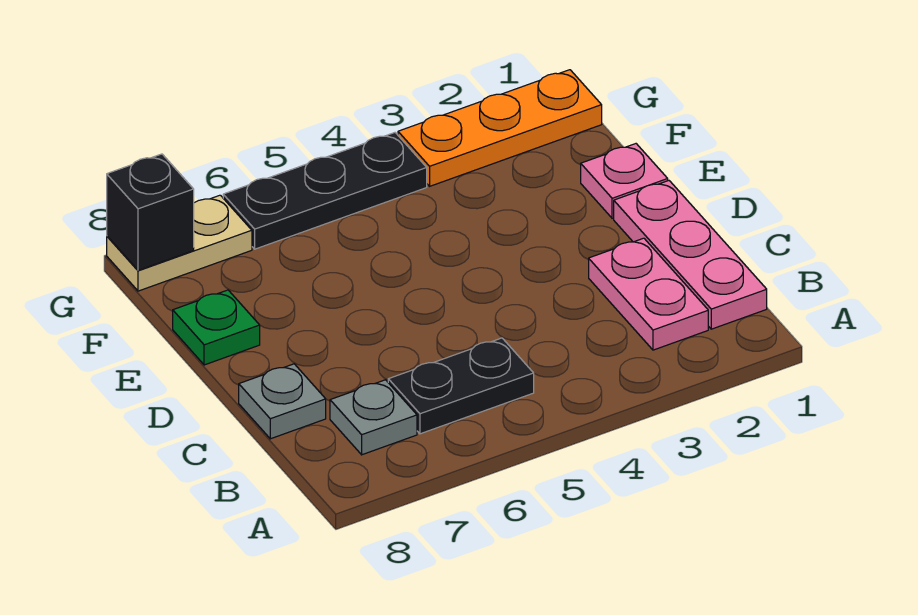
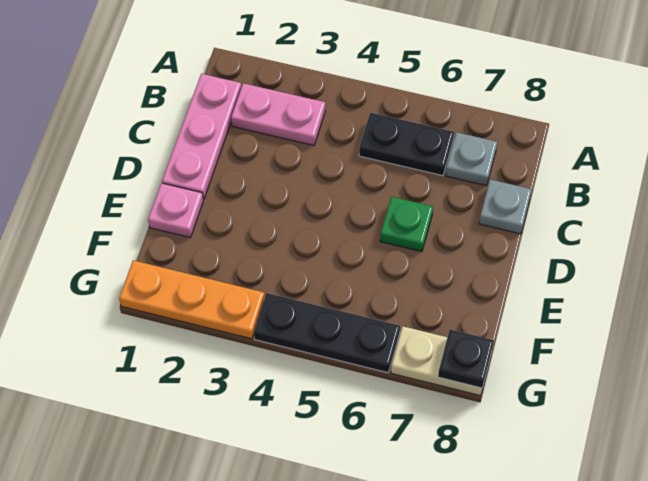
pink plate B2:C2 level 1 -> pink plate B2:B3 level 1
green plate E8 level 1 -> green plate D6 level 1
black brick G8 level 2 -> black plate G8 level 2

